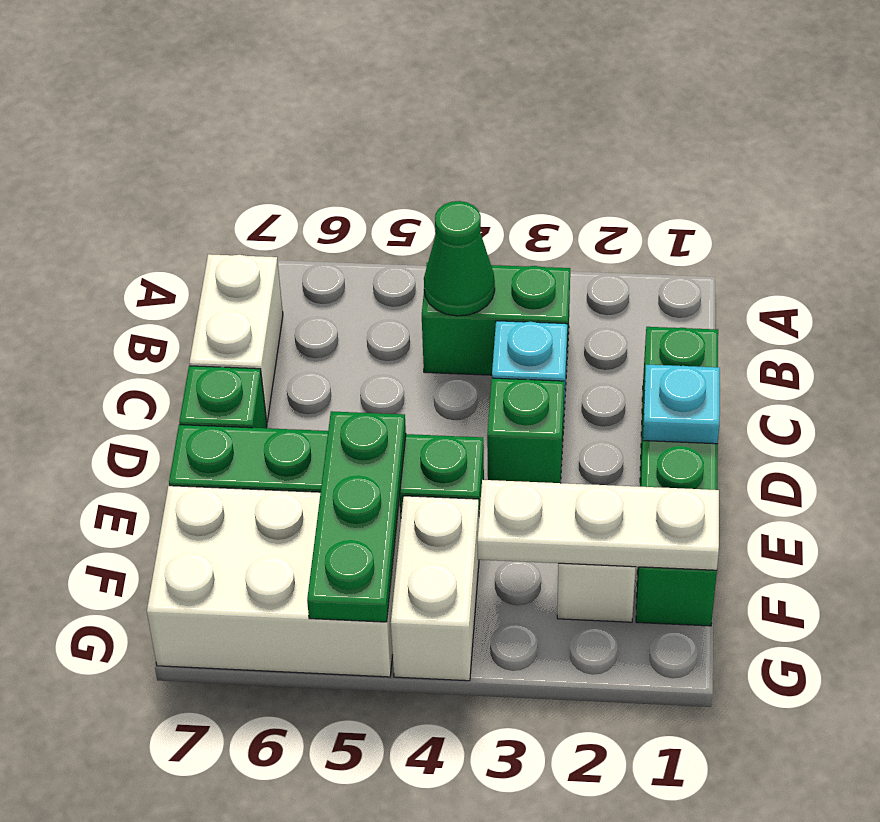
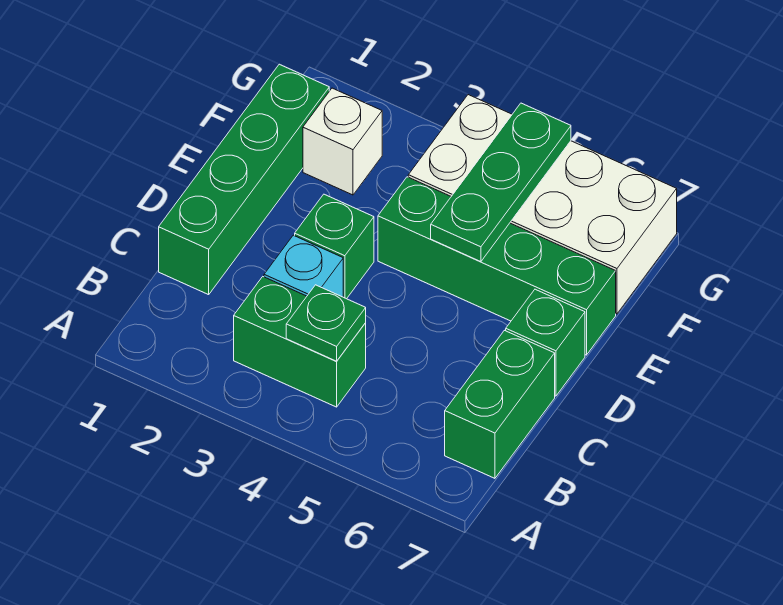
green cone B4 level 2 -> green plate B4 level 2
white brick B7:C7 level 1 -> green brick B7:C7 level 1
cyan plate D1 level 2 -> none
white plate F1:F3 level 2 -> none

